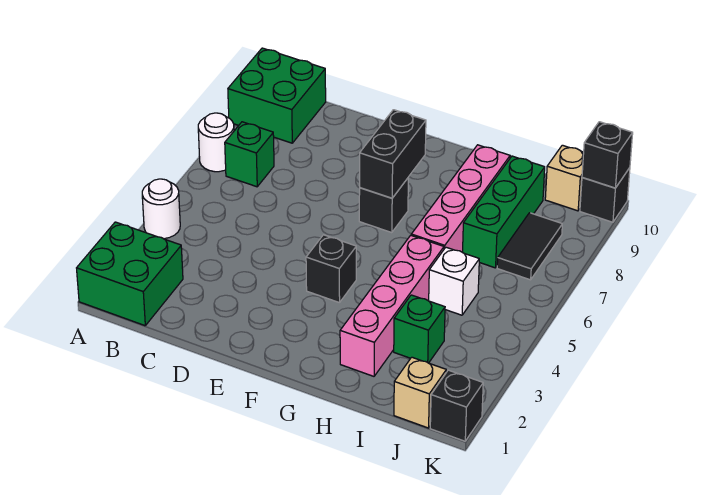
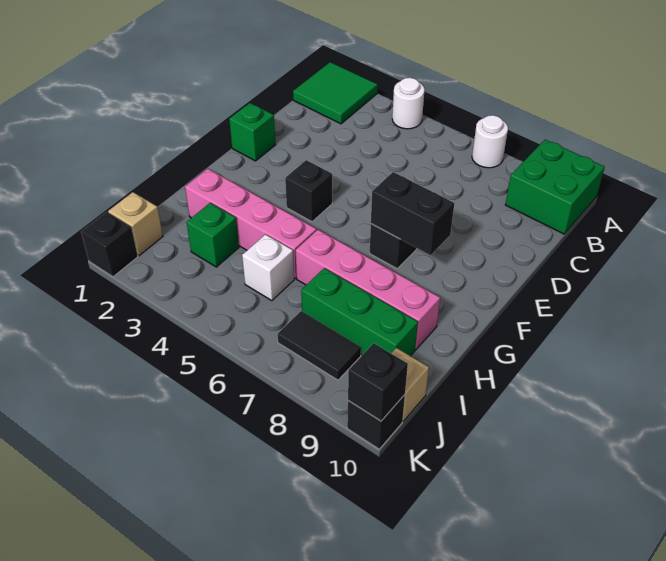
green brick A1:B2 level 1 -> green tile A1:B2 level 1
green brick B7 level 1 -> green brick E1 level 1

